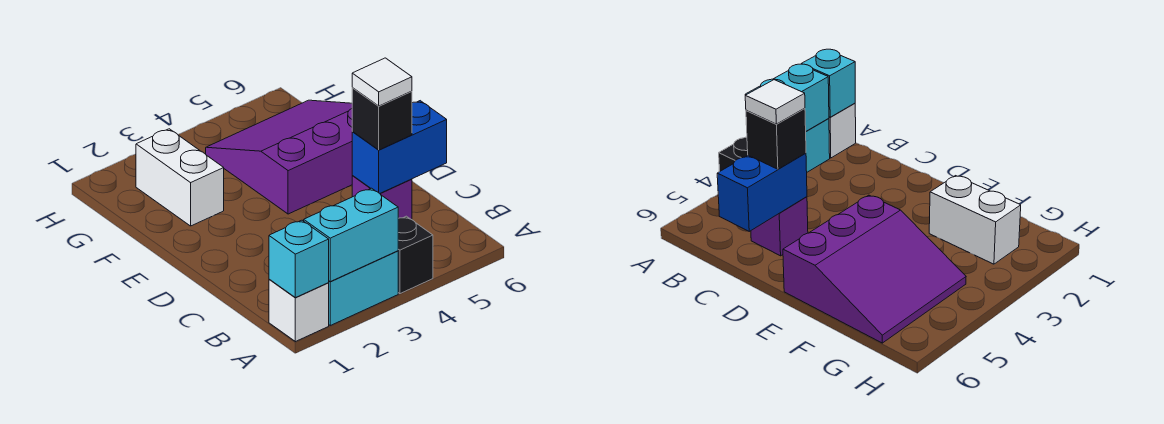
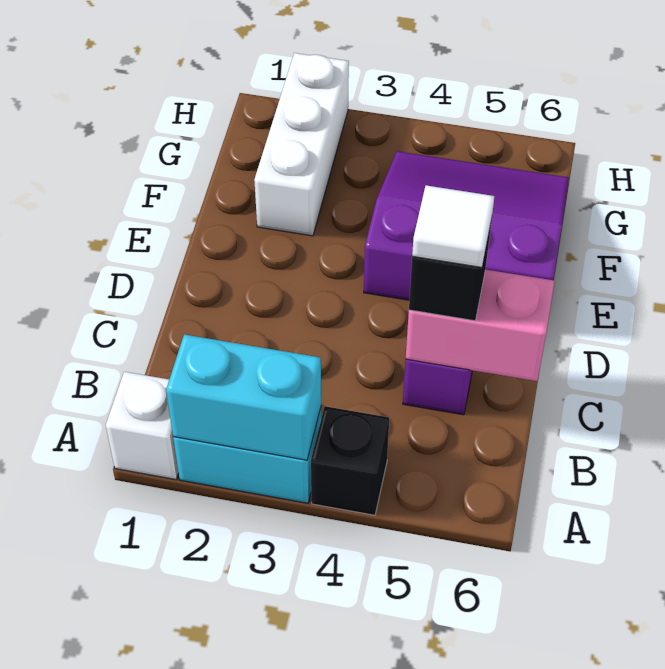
cyan brick A1 level 2 -> none
blue brick C5:C6 level 2 -> pink brick C5:C6 level 2
white brick F2:G2 level 1 -> white brick F2:H2 level 1

